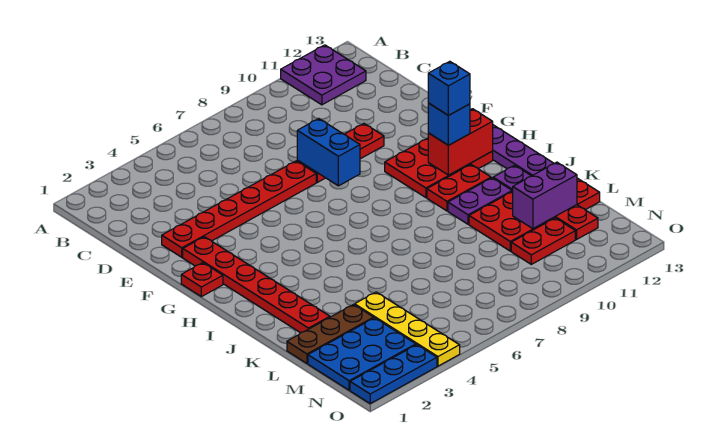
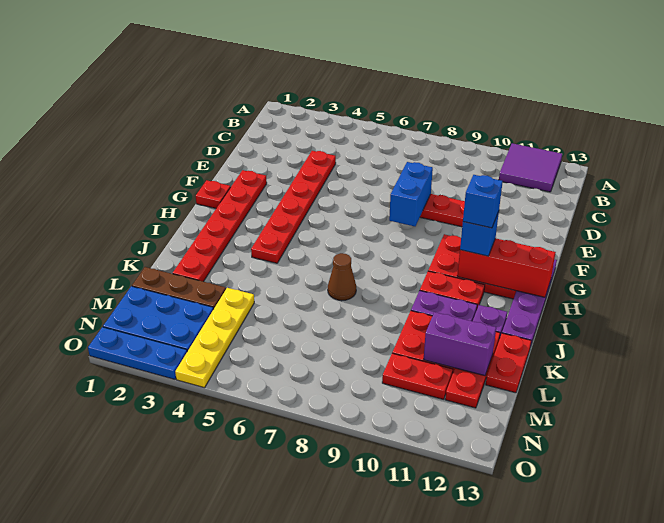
purple plate A11:B12 level 1 -> purple tile A11:B12 level 1
red plate E2:E7 level 1 -> red plate D4:I4 level 1
red brick H11:H12 level 2 -> red brick H11:H13 level 2
none -> brown cone J7 level 1

